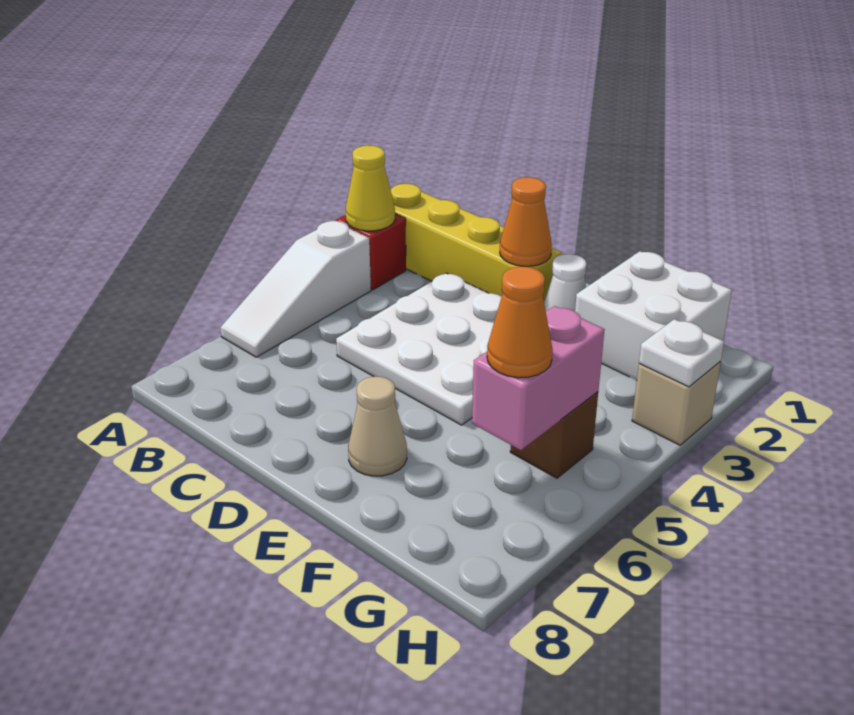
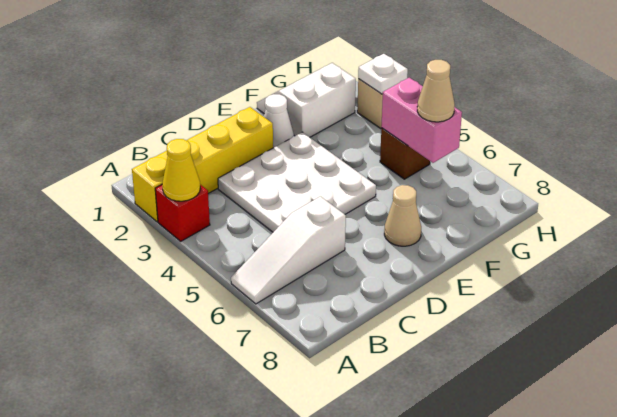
white slope A4:A6 level 1 top 4 -> white slope A6:C6 level 1 top C
orange cone D2 level 2 -> none
white brick F1:G2 level 1 -> white slope F1:G2 level 1 top 2
orange cone G6 level 3 -> tan cone G6 level 3

